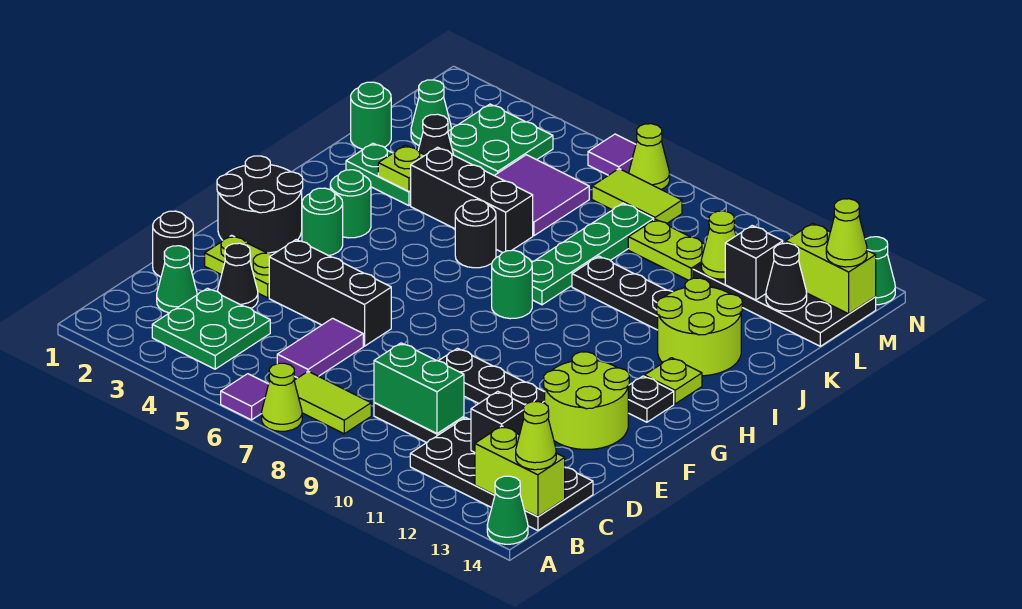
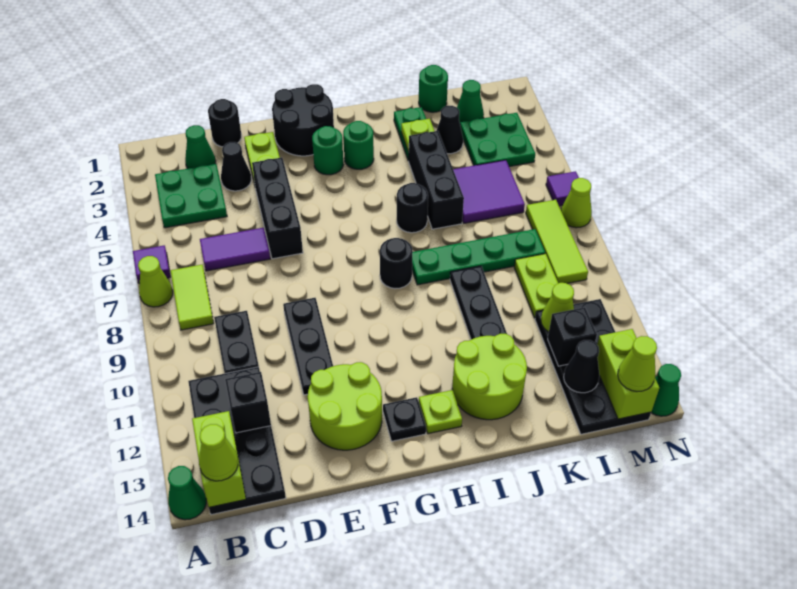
green brick C9:C10 level 2 -> none
green round brick H8 level 1 -> black round brick H8 level 1
lime tile M7:M8 level 1 -> lime tile M7:M9 level 1

